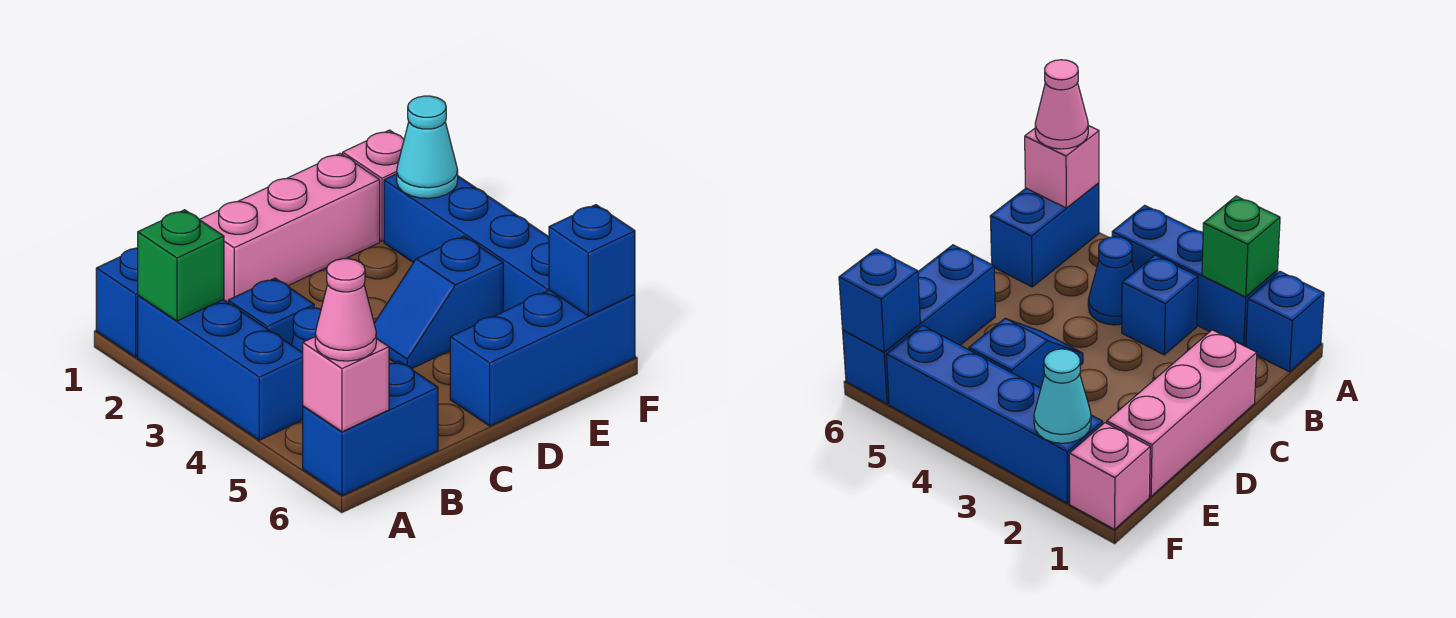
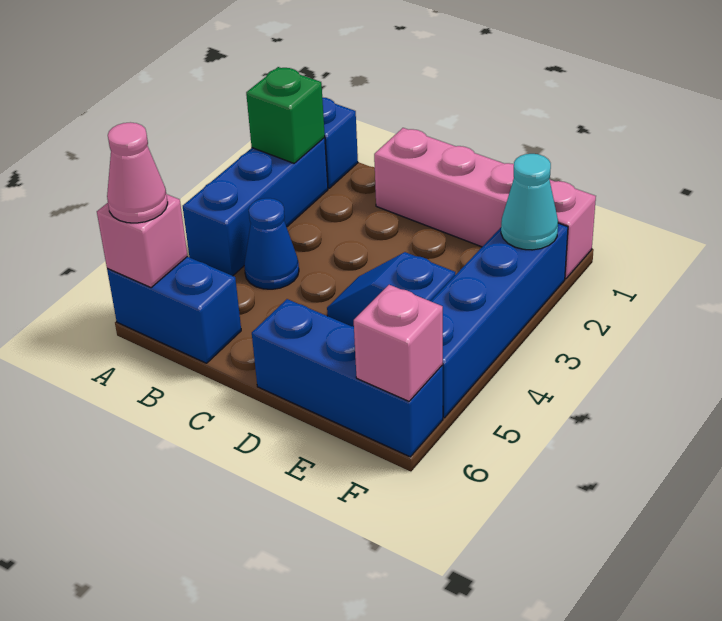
blue brick B3 level 1 -> none
blue brick F6 level 2 -> pink brick F6 level 2

